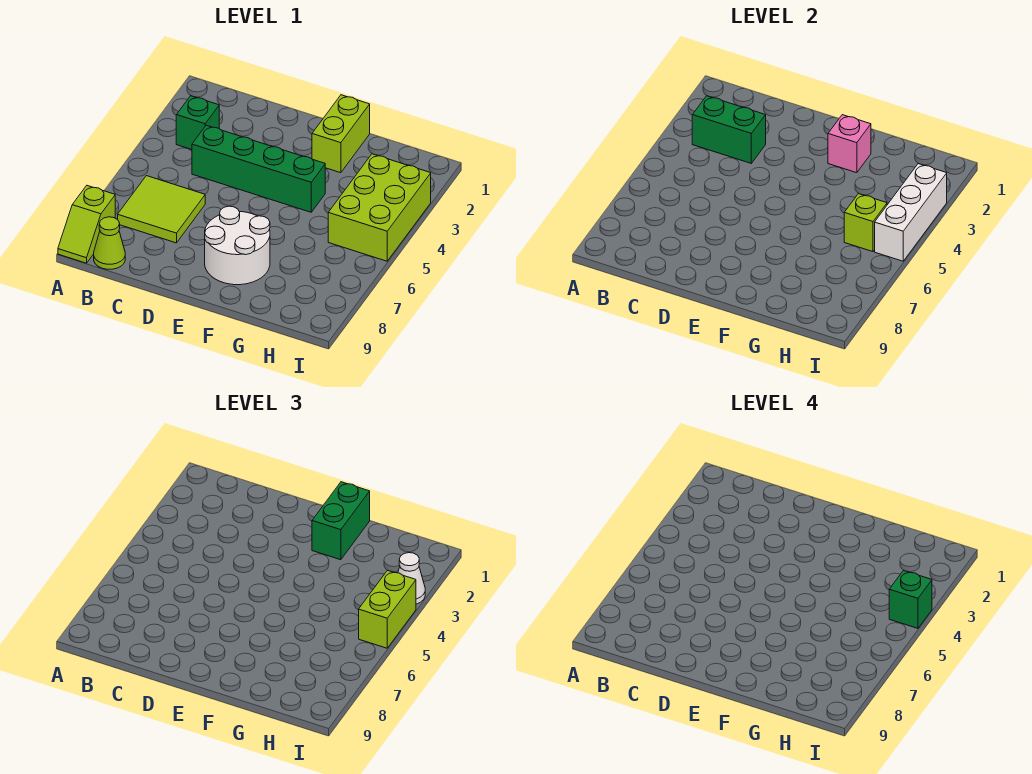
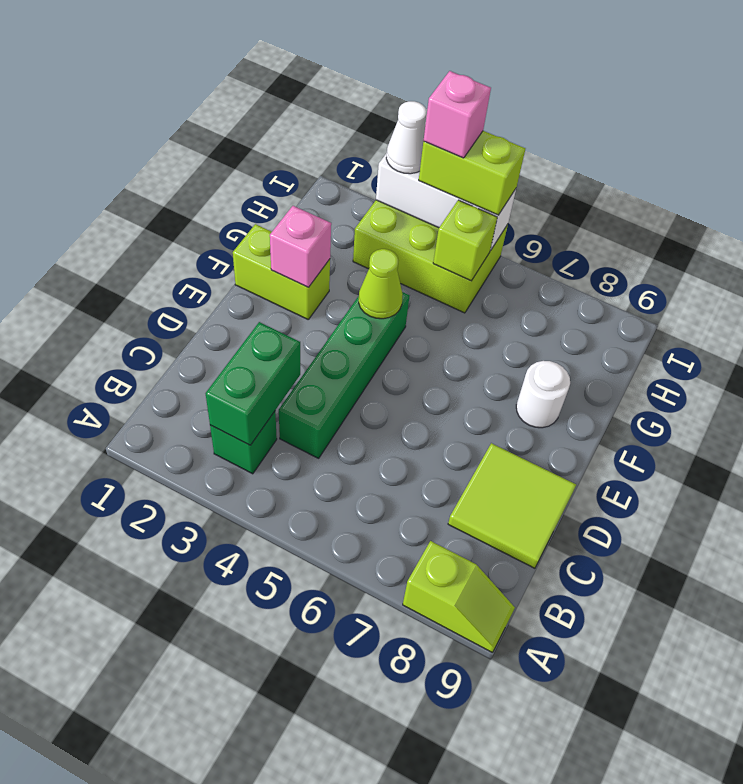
lime tile B6:C7 level 1 -> lime tile C8:D9 level 1
lime cone B9 level 1 -> lime cone F4 level 2
white round brick E7:F8 level 1 -> white round brick F8 level 1
green brick F1:F2 level 3 -> none
green brick I4 level 4 -> pink brick I4 level 4

